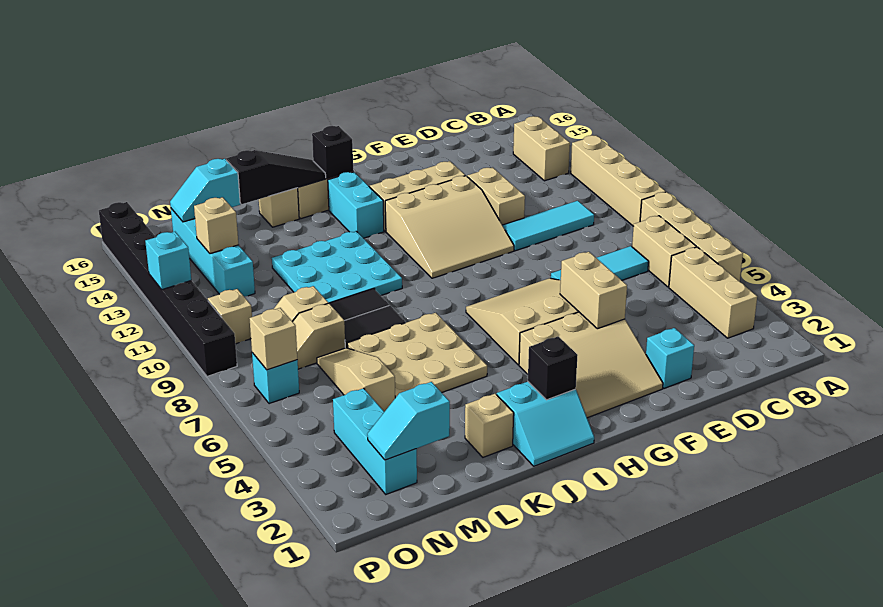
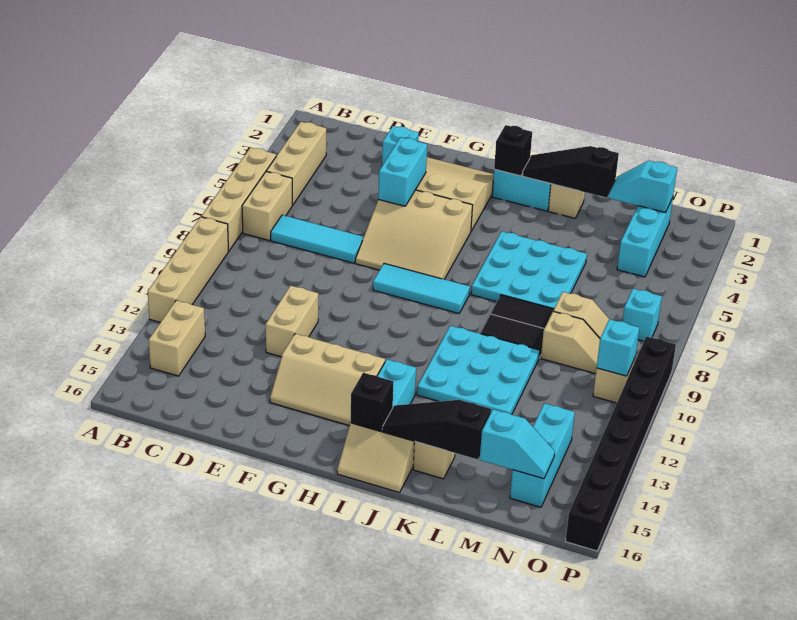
cyan tile C10:E10 level 1 -> cyan tile G8:I8 level 1
tan brick F4:F5 level 2 -> cyan brick F4:F5 level 2
tan slope F10:H12 level 1 top 12 -> none
none -> black slope J2:L2 level 2 top L
tan plate J5:L7 level 1 -> cyan plate J5:L7 level 1
cyan slope M2:N2 level 2 top M -> cyan slope M2:N2 level 2 top N
tan slope M5:M7 level 1 top 5 -> none
cyan brick N12:N15 level 1 -> cyan brick N13:N15 level 1
tan brick N13 level 2 -> none
tan brick O7 level 2 -> none
cyan brick P12 level 2 -> cyan brick O10 level 2

